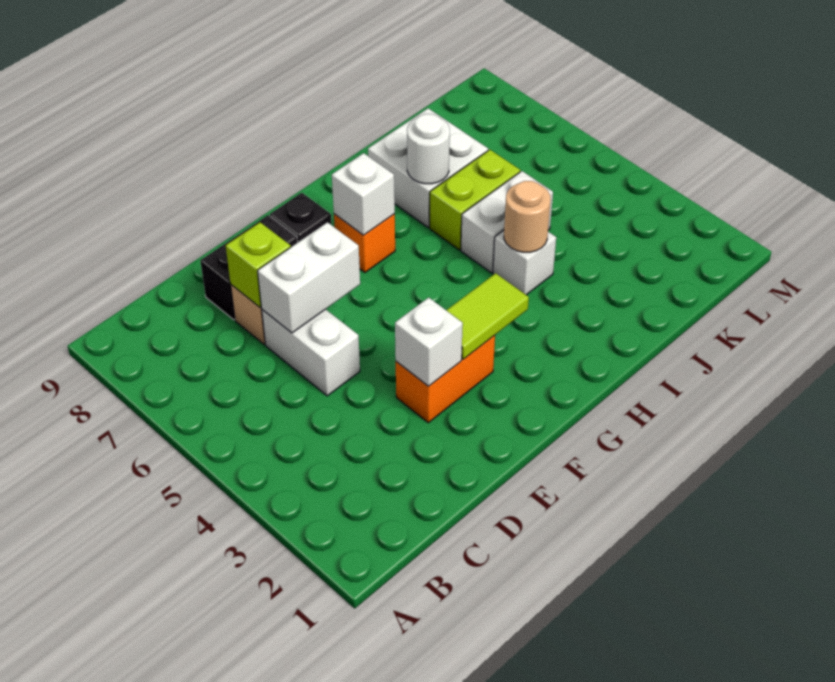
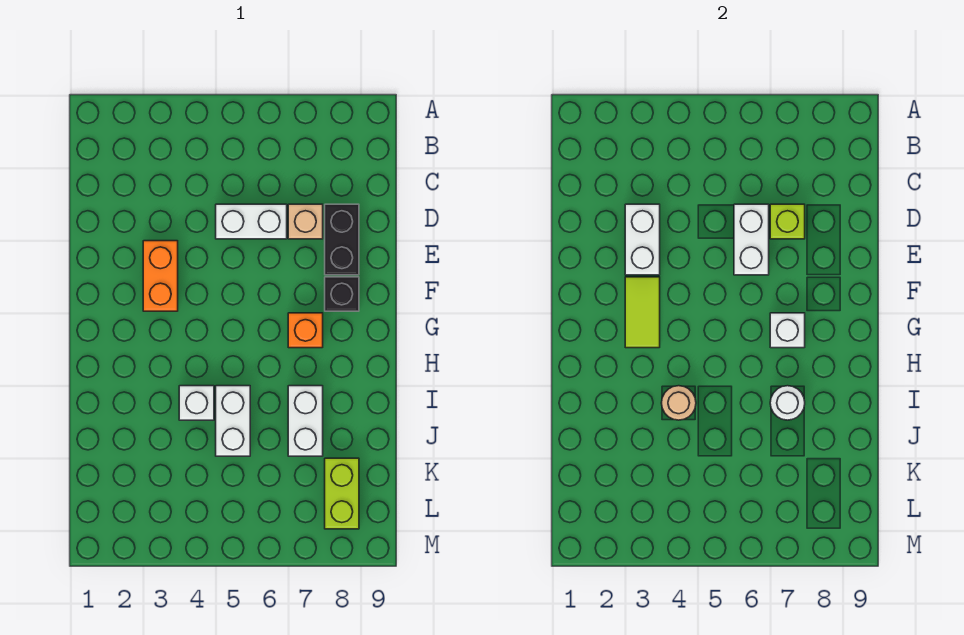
white brick E3 level 2 -> white brick D3:E3 level 2
lime brick I6:J6 level 1 -> lime brick K8:L8 level 1
white brick I7:J8 level 1 -> white brick I7:J7 level 1

